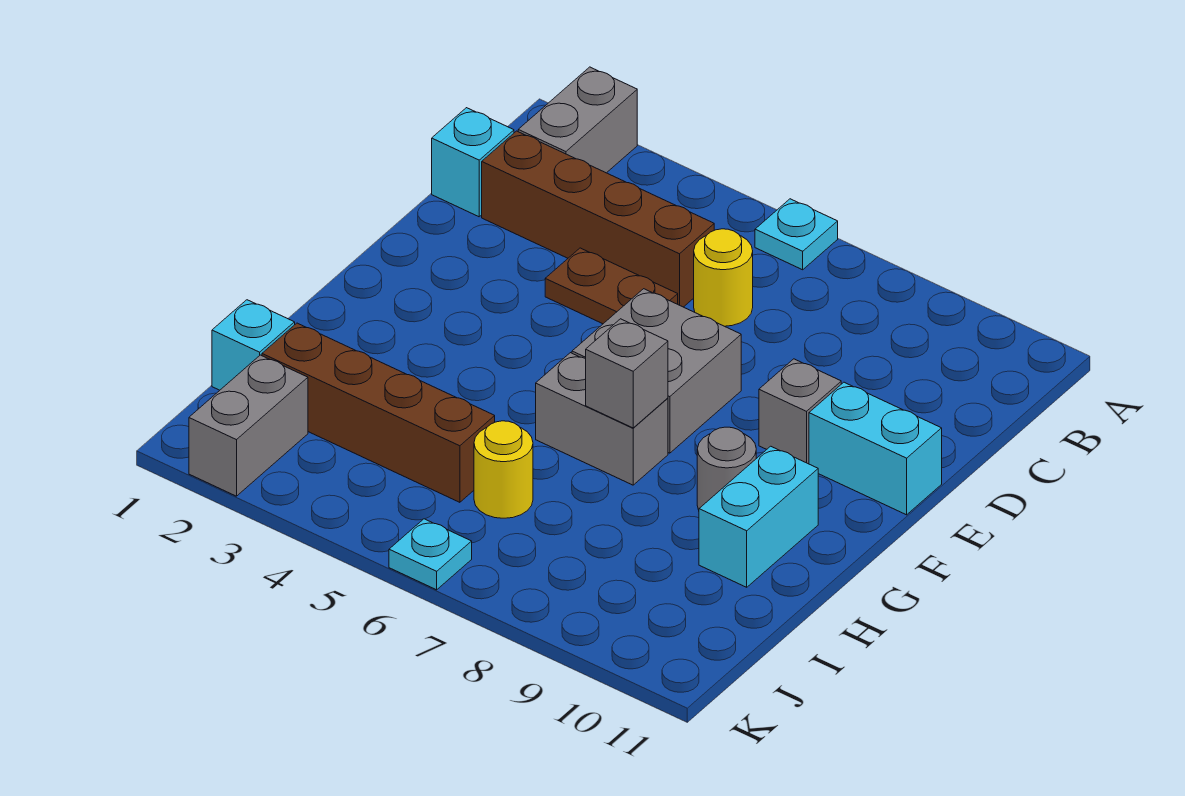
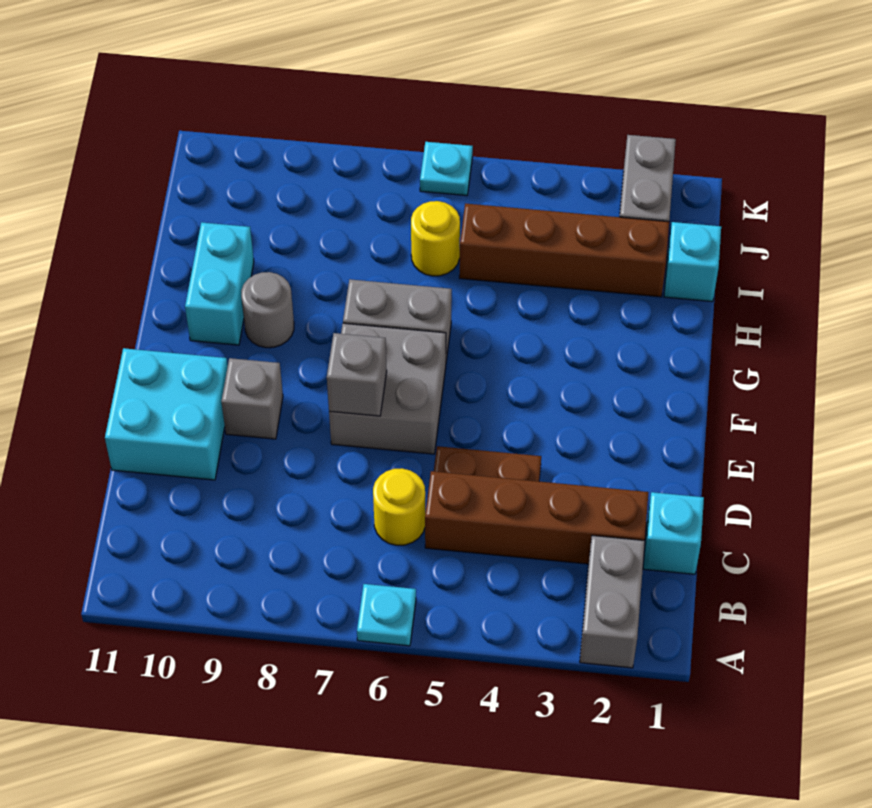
cyan brick E10:E11 level 1 -> cyan brick D10:E11 level 1
grey brick G7 level 2 -> grey brick E7 level 2

